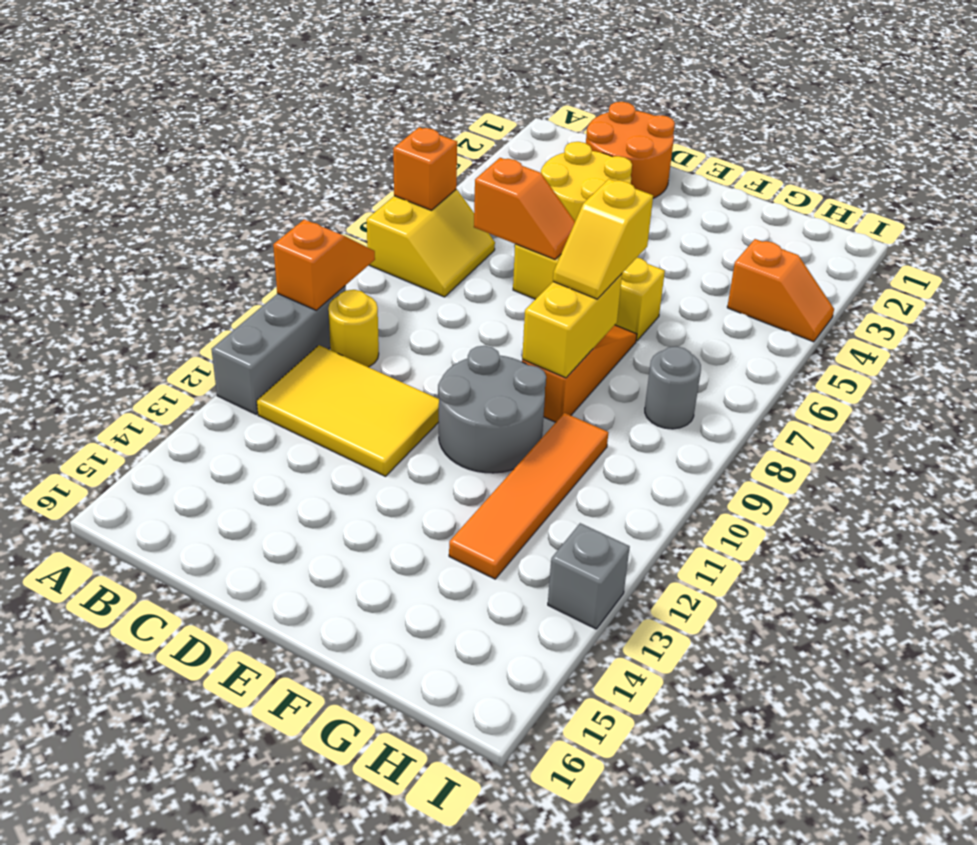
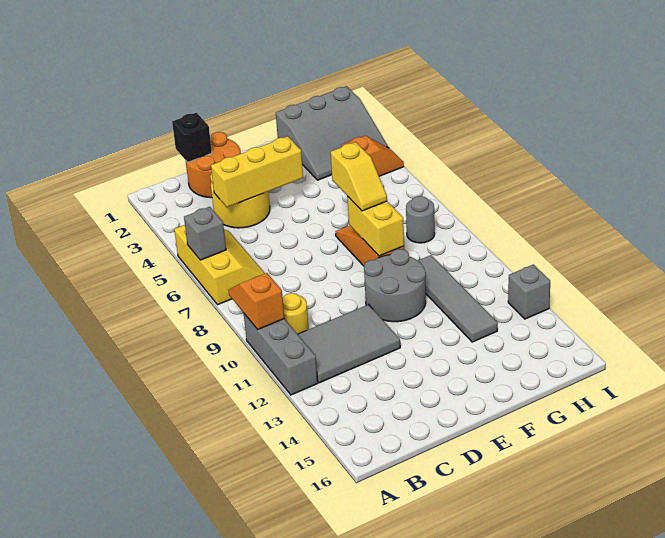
yellow slope A6:B7 level 1 top A -> yellow slope A5:B7 level 1 top A
orange brick A6 level 2 -> grey brick A6 level 2
yellow tile B11:D12 level 1 -> grey tile B11:D12 level 1
none -> black brick C1 level 2
orange slope C6:D6 level 2 top C -> none
yellow brick D6:F6 level 1 -> yellow brick C4:E4 level 2
none -> grey slope G1:I3 level 1 top 1
orange tile G10:G13 level 1 -> grey tile G10:G13 level 1

